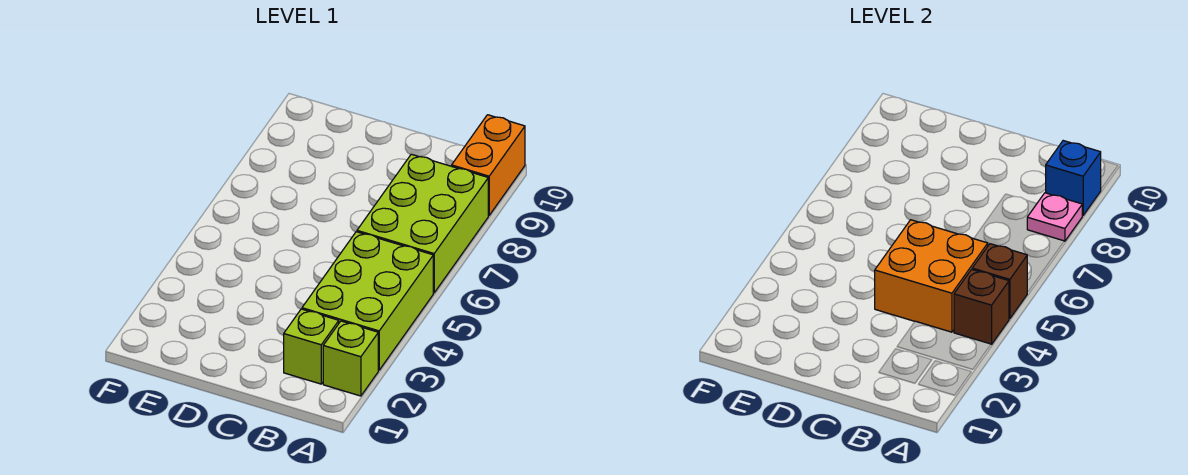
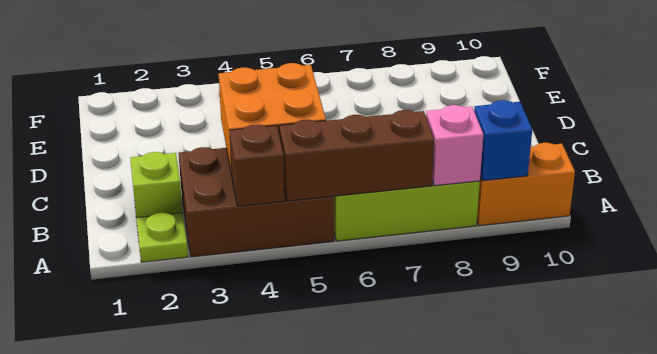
lime brick A2 level 1 -> lime plate A2 level 1
lime brick A3:B5 level 1 -> brown brick A3:B5 level 1
brown brick A5 level 2 -> brown brick A5:A7 level 2
pink plate A8 level 2 -> pink brick A8 level 2

